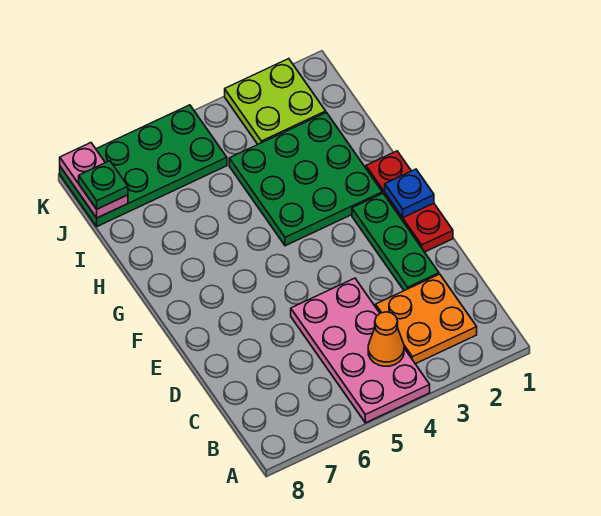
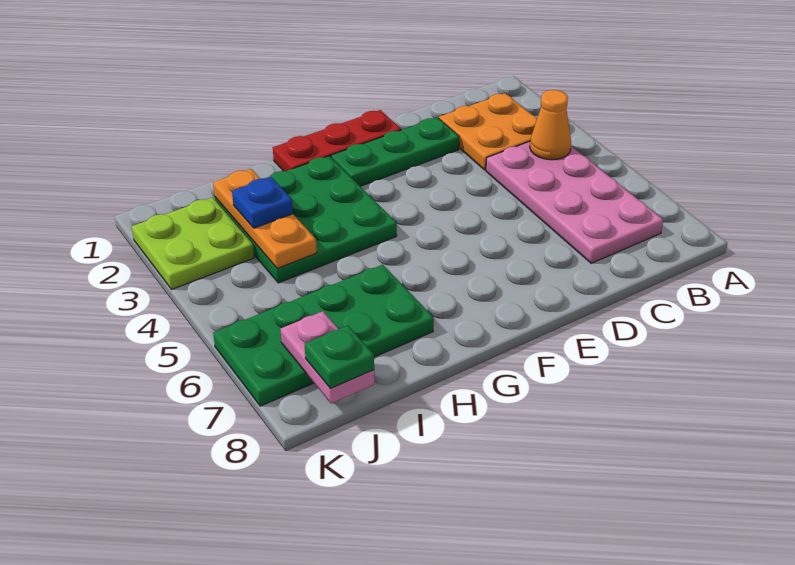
pink plate A4:D5 level 1 -> pink plate B4:C7 level 1
blue plate F1 level 2 -> blue plate I3 level 3
none -> orange plate I2:I4 level 2
green plate J5:K8 level 1 -> green plate H6:K7 level 1
pink plate J8:K8 level 2 -> pink plate J7:J8 level 2

